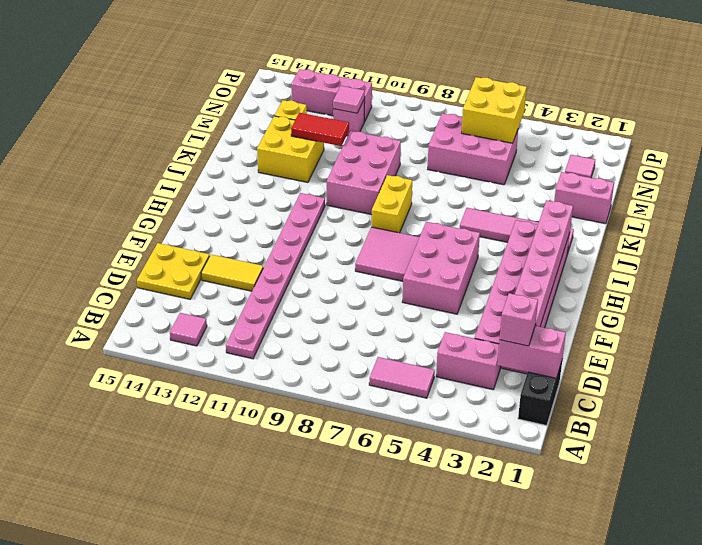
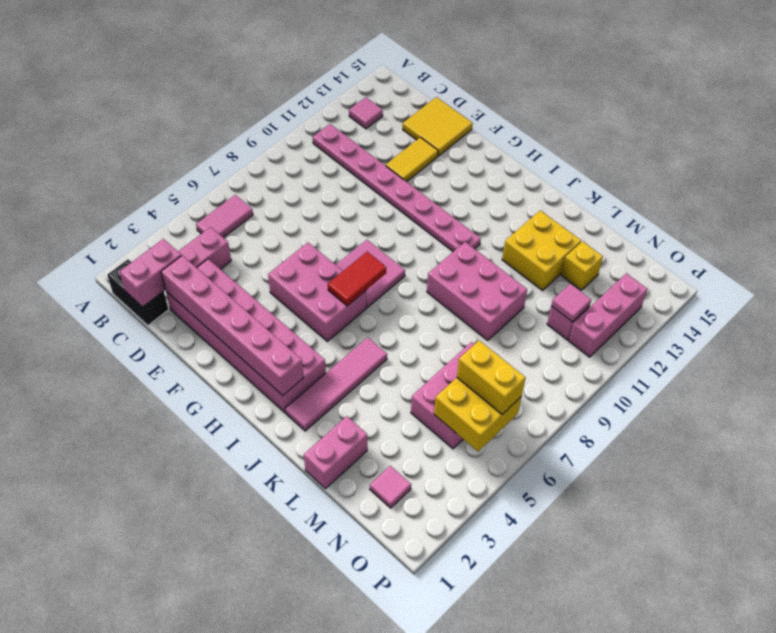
pink brick C2 level 3 -> none
yellow plate D14:E15 level 1 -> yellow tile D14:E15 level 1
yellow brick I8:J8 level 1 -> yellow brick N6:O6 level 3
red tile L11:L12 level 2 -> red tile H6:H7 level 2

